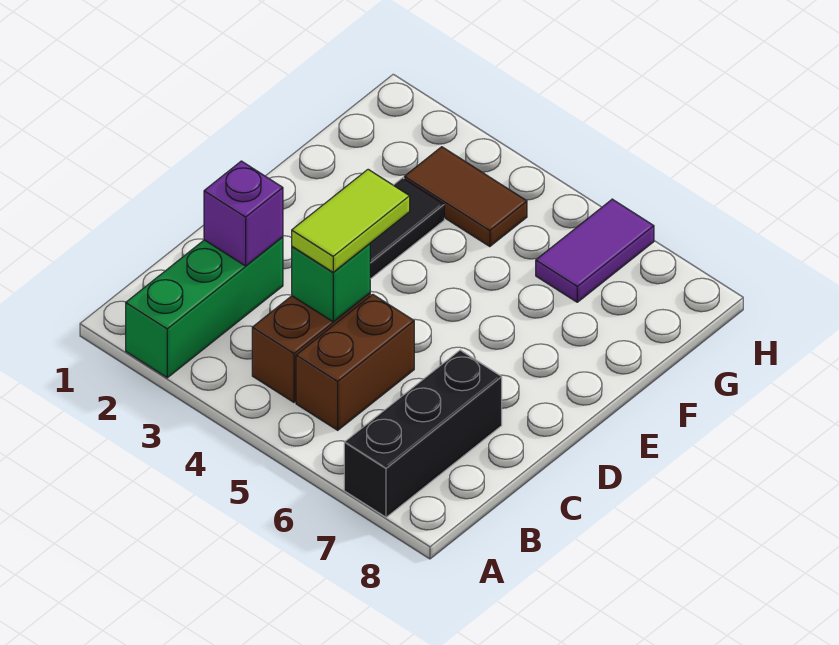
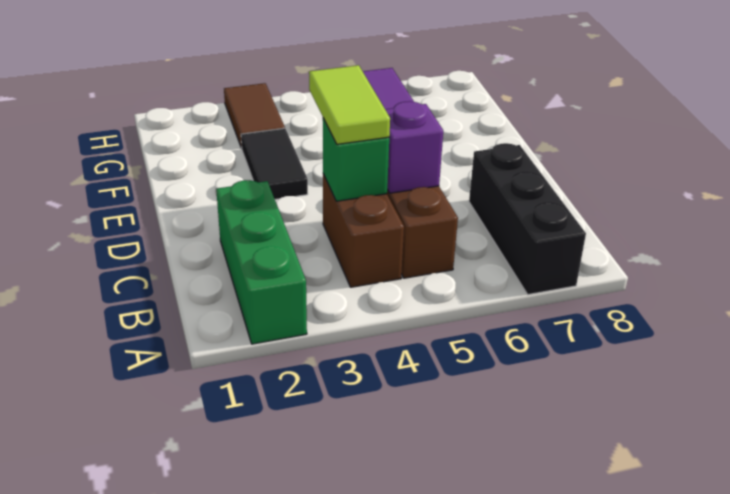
purple brick C2 level 2 -> purple brick C5 level 2
brown tile G3:G4 level 1 -> brown tile G3:H3 level 1

